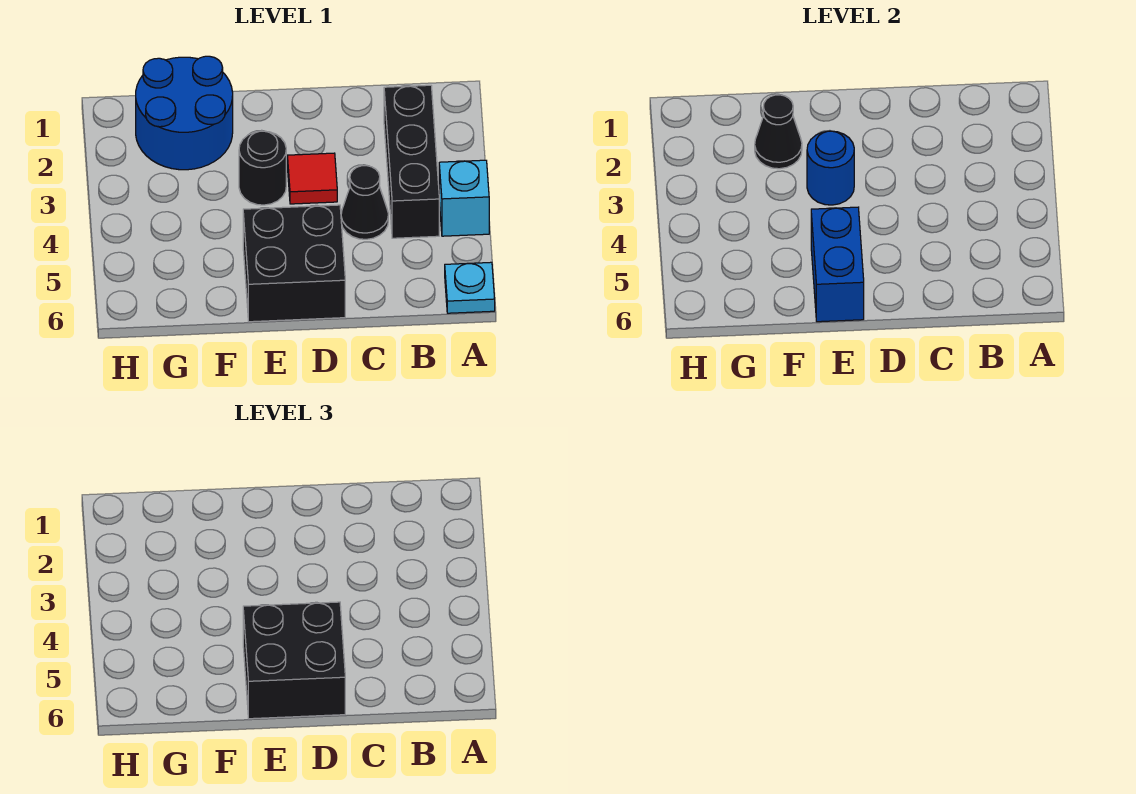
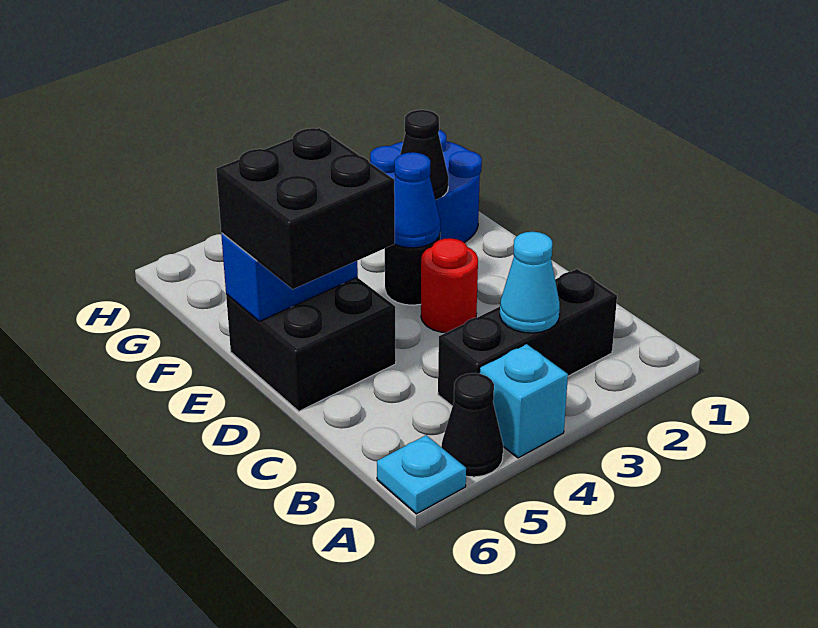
none -> cyan cone B3 level 2
black cone C4 level 1 -> black cone A5 level 1
red tile D3 level 1 -> red round brick D3 level 1
blue round brick E3 level 2 -> blue cone E3 level 2

